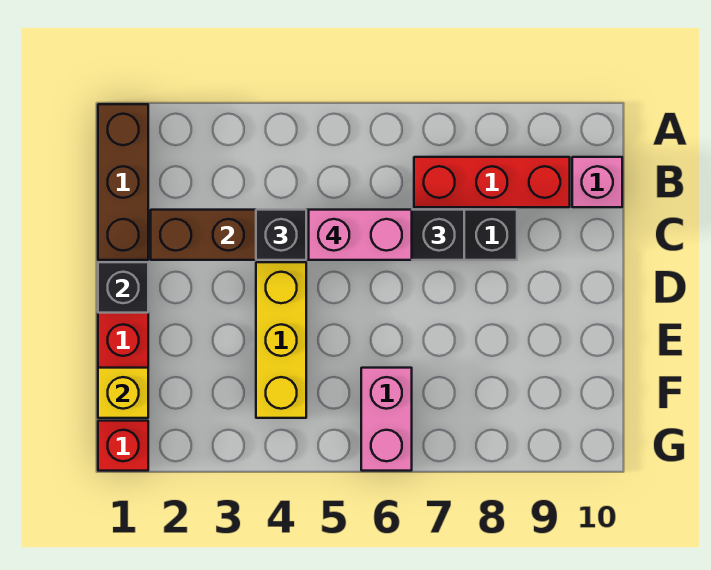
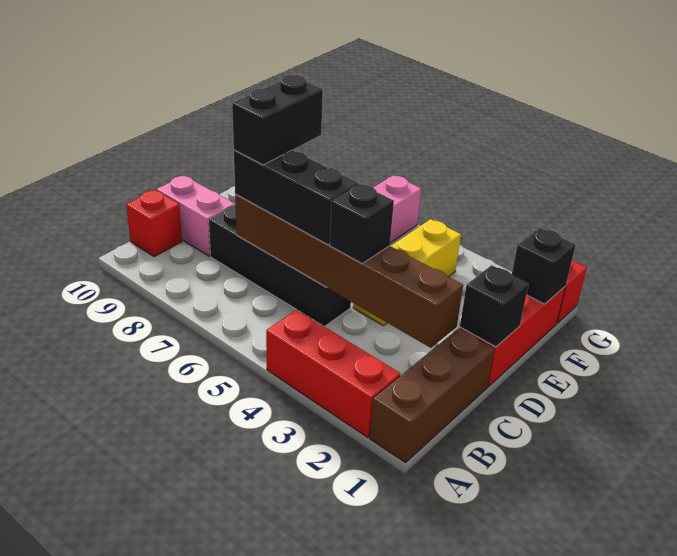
red brick B7:B9 level 1 -> red brick A2:A4 level 1
pink brick B10 level 1 -> red brick B10 level 1
pink brick C5:C6 level 4 -> pink brick C9:C10 level 1
none -> black brick C7:D7 level 4
yellow brick F1 level 2 -> black brick F1 level 2

